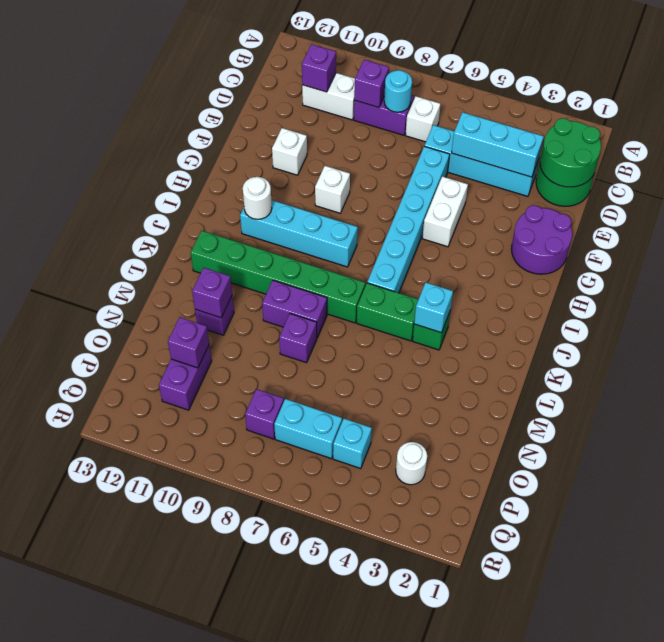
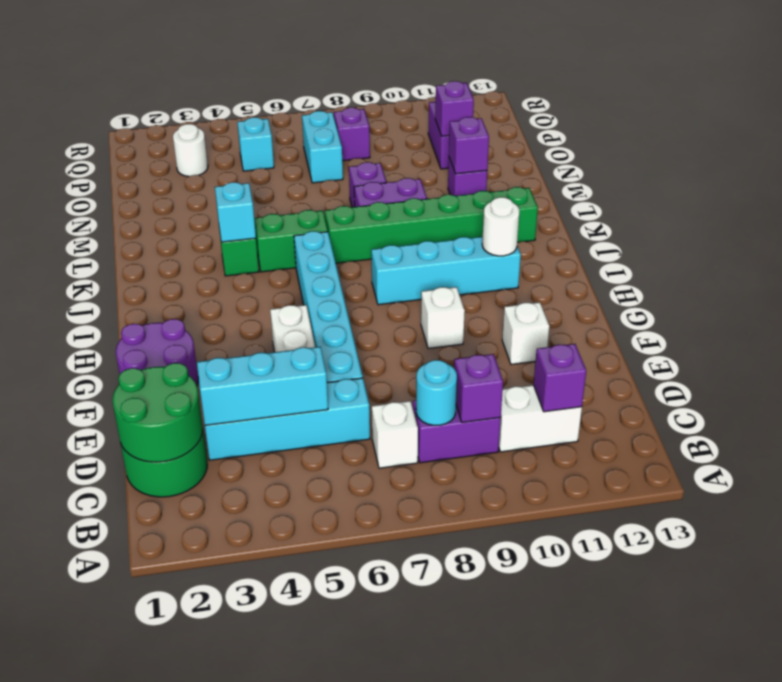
cyan brick P6:P7 level 1 -> cyan brick O7:P7 level 1

